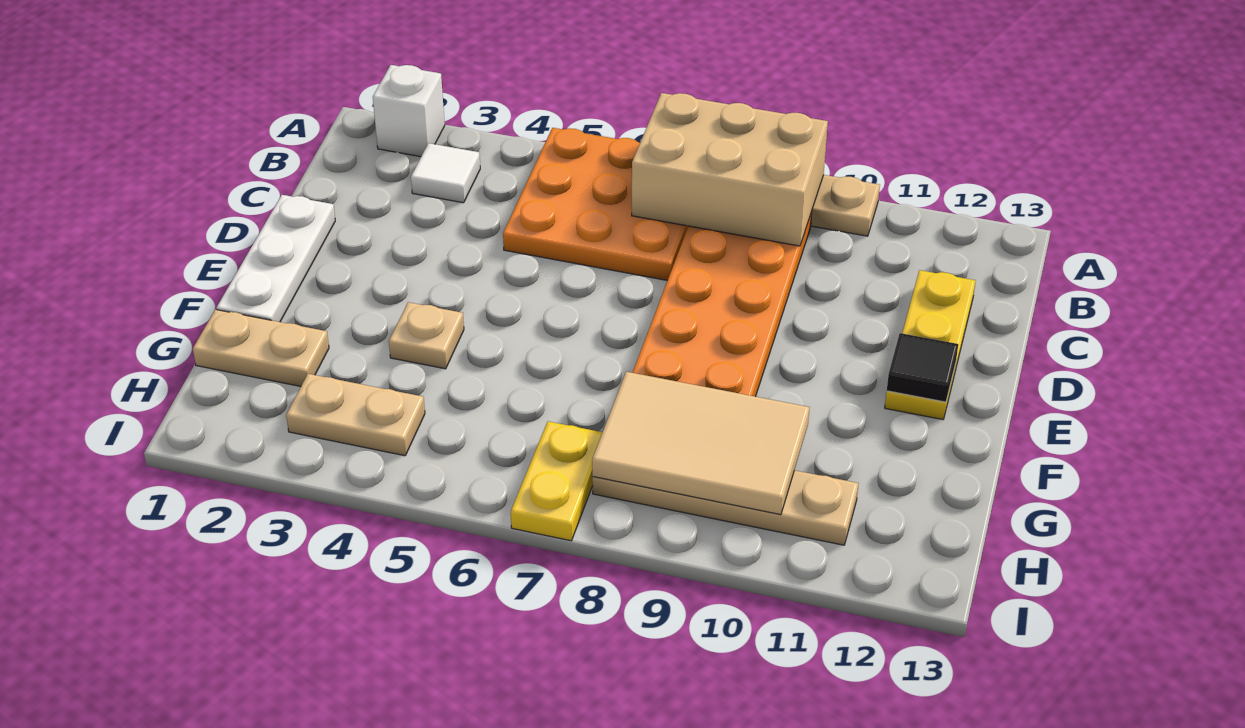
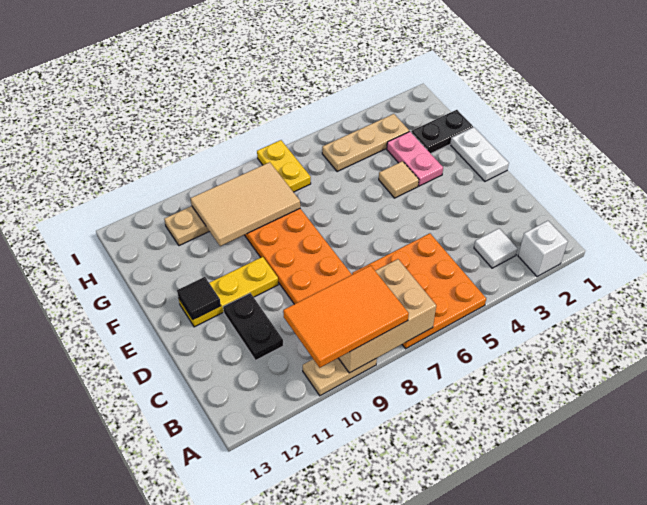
none -> orange tile A8:B10 level 3
none -> black plate C11:D11 level 1
yellow plate C12:E12 level 1 -> yellow plate E10:E12 level 1
white plate D1:F1 level 1 -> white plate E1:F1 level 1
none -> pink plate F3:G3 level 1
tan plate F4 level 1 -> tan tile F4 level 1
tan plate G1:G2 level 1 -> black plate G1:G2 level 1
tan plate H3:H4 level 1 -> tan plate H3:H5 level 1

